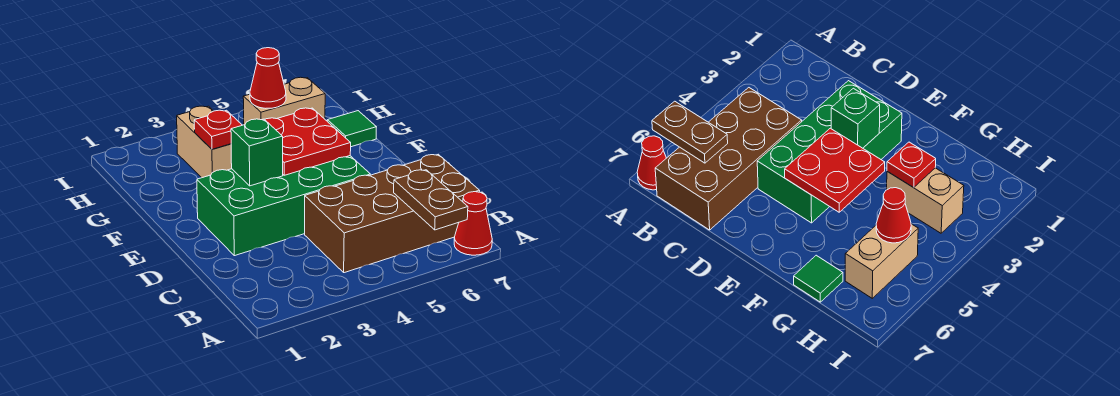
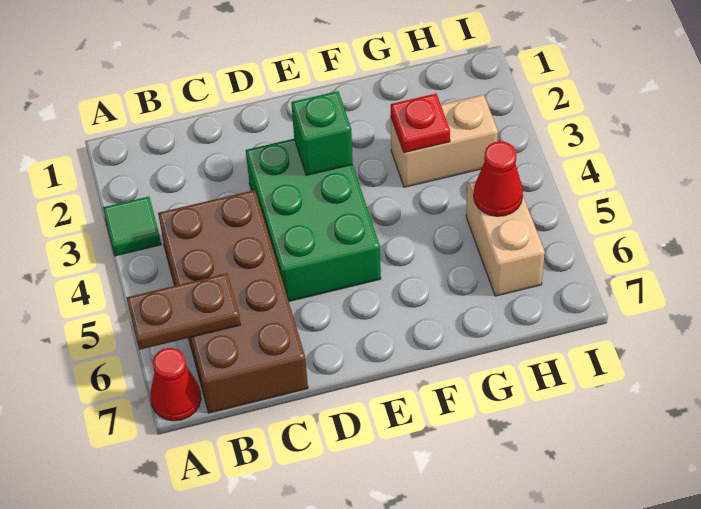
green brick D2:E5 level 1 -> green brick D3:E5 level 1
red plate E4:F5 level 2 -> none
green tile G7 level 1 -> green tile A3 level 1

